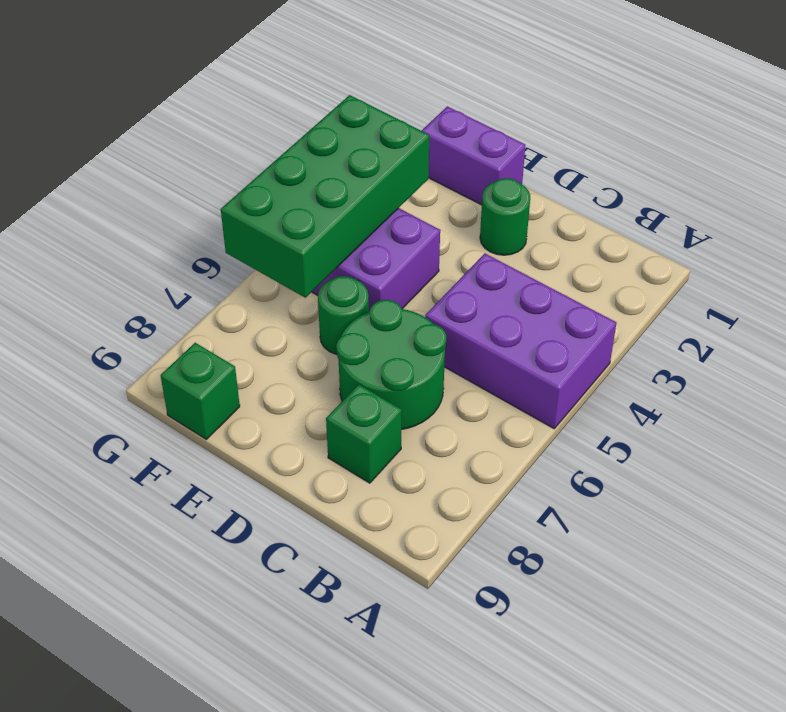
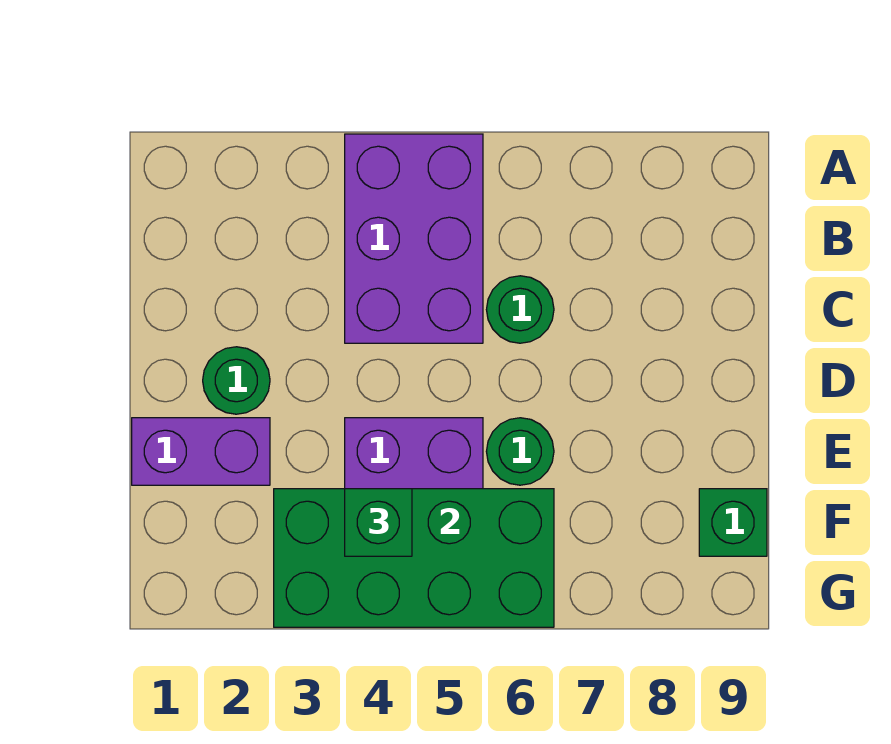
green round brick C6:D7 level 1 -> green round brick C6 level 1
green brick C8 level 1 -> green brick F4 level 3
purple brick E1:F1 level 1 -> purple brick E1:E2 level 1

